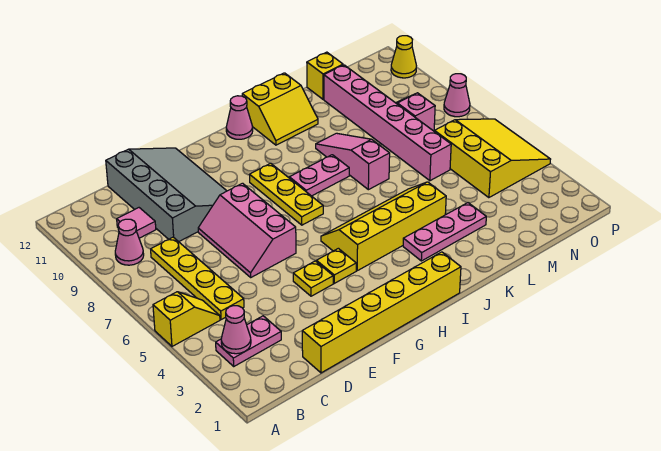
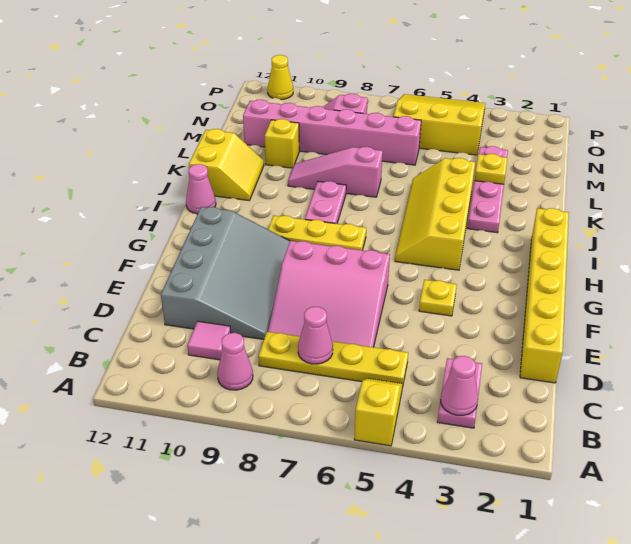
grey slope D9:F12 level 1 top D -> grey slope D9:G11 level 1 top 11
pink slope E6:F8 level 1 top F -> pink slope D6:F8 level 1 top F
yellow plate G4 level 1 -> yellow plate L3 level 2
pink plate J3:L3 level 1 -> pink plate J3:M3 level 1
yellow brick M12 level 1 -> yellow brick L10 level 1
pink cone P8 level 1 -> pink cone C7 level 2

